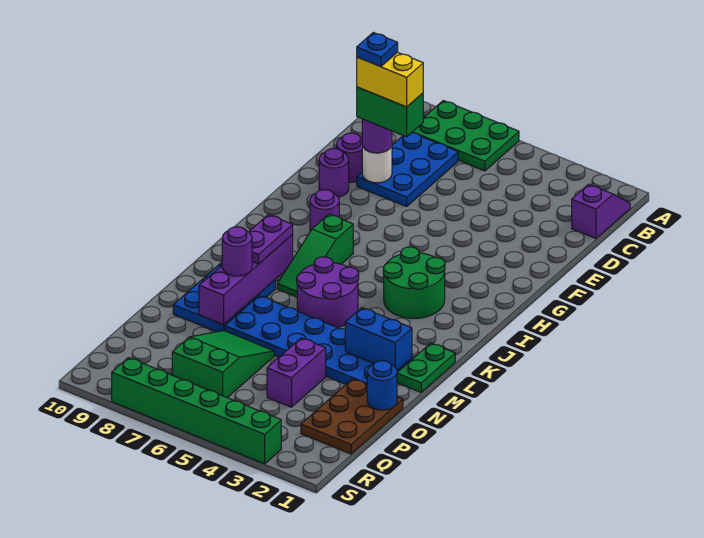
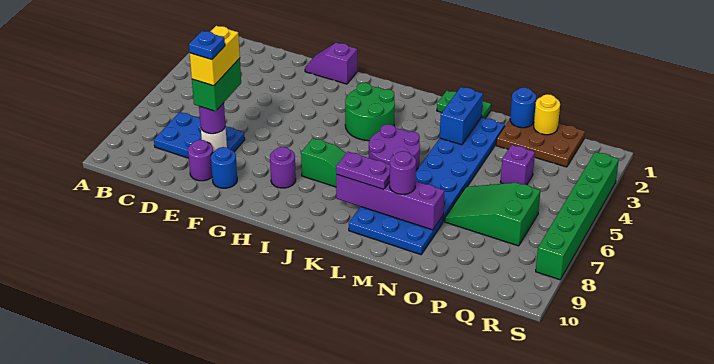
green plate A6:B8 level 1 -> none
purple slope B1:C1 level 1 top C -> purple slope F1:G1 level 1 top G
purple round brick F9 level 1 -> blue round brick F9 level 1
purple brick O4:P4 level 1 -> purple brick P4 level 1
none -> yellow round brick P1 level 2

